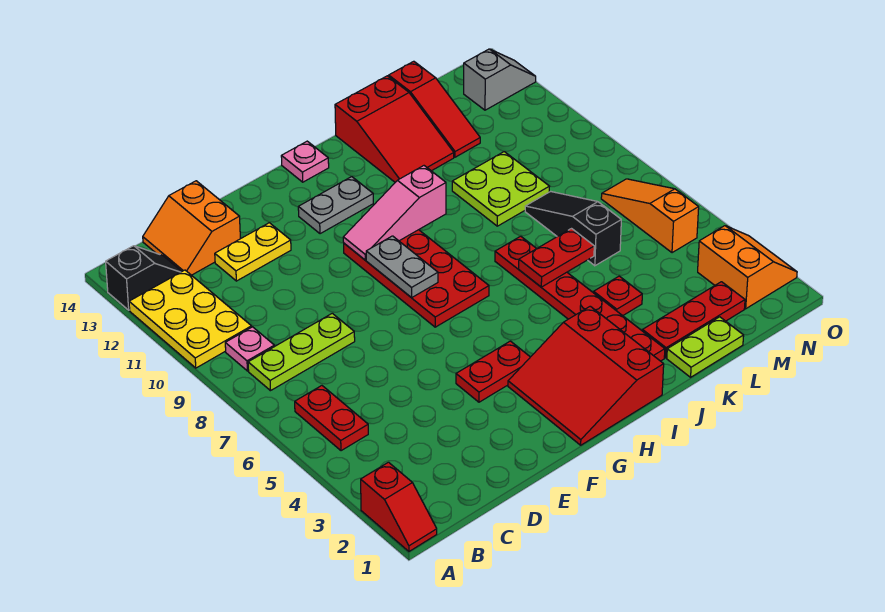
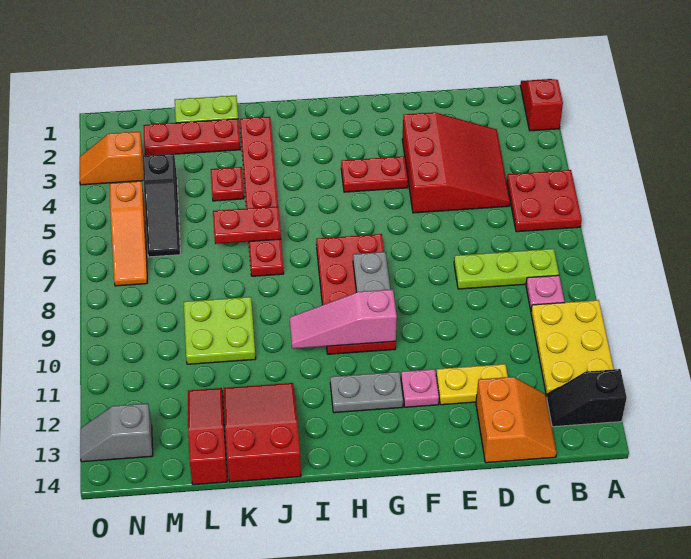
red plate B5:B6 level 1 -> red plate A5:B6 level 1
red slope G1:I3 level 1 top I -> red slope C3:E5 level 1 top E
pink slope G10:I10 level 2 top I -> pink slope G10:I10 level 2 top G
pink plate H14 level 1 -> pink plate F12 level 1
black slope L6:L8 level 1 top 6 -> black slope M4:M6 level 1 top 4
orange slope N2:O3 level 1 top N -> orange slope N3:O3 level 1 top N

